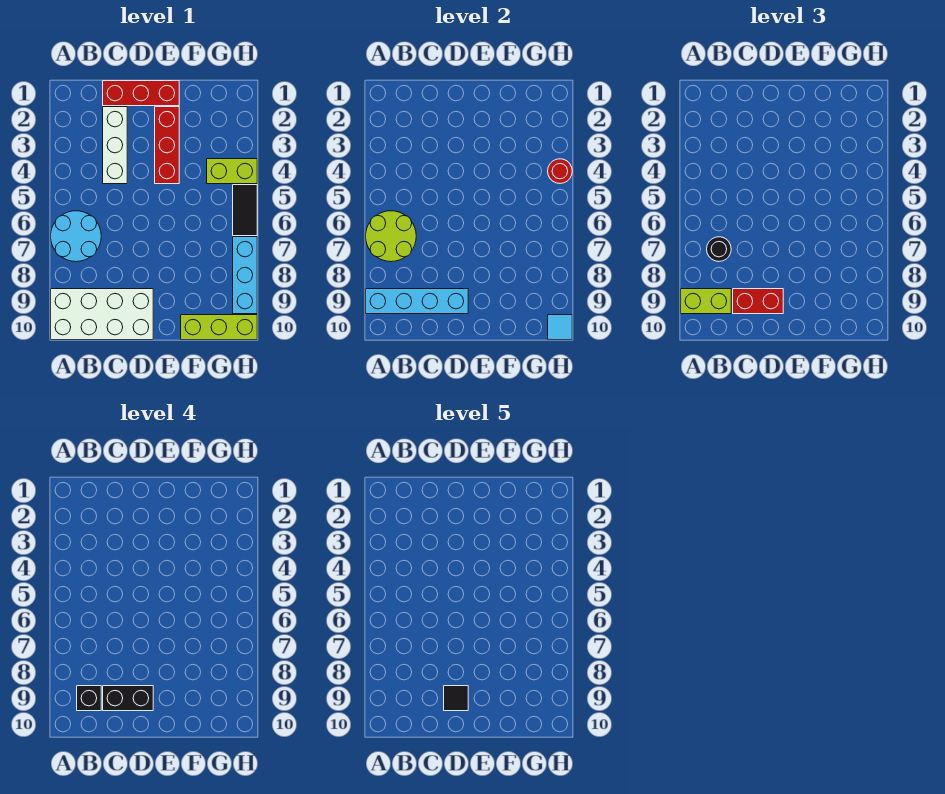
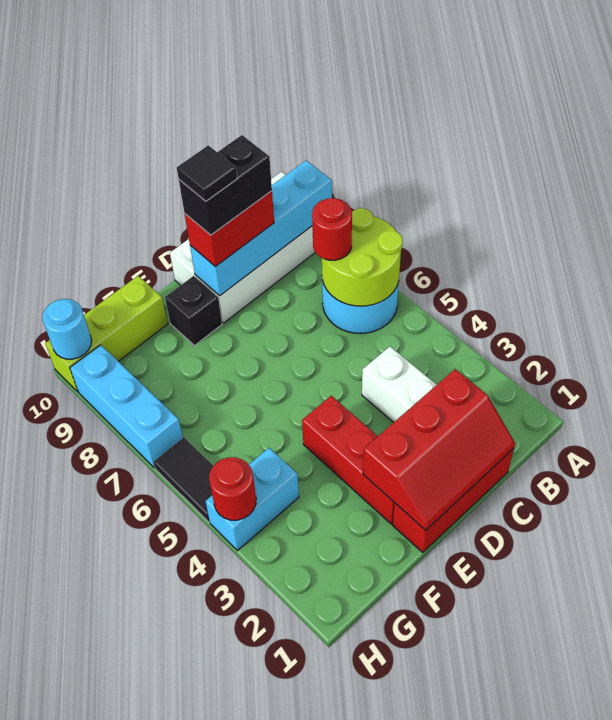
lime brick A9:B9 level 3 -> none
black round brick B7 level 3 -> red round brick B7 level 3
black brick B9 level 4 -> black brick E9 level 1
none -> red slope C1:E2 level 2 top 2
lime brick G4:H4 level 1 -> cyan brick G4:H4 level 1
cyan tile H10 level 2 -> cyan round brick H10 level 2

